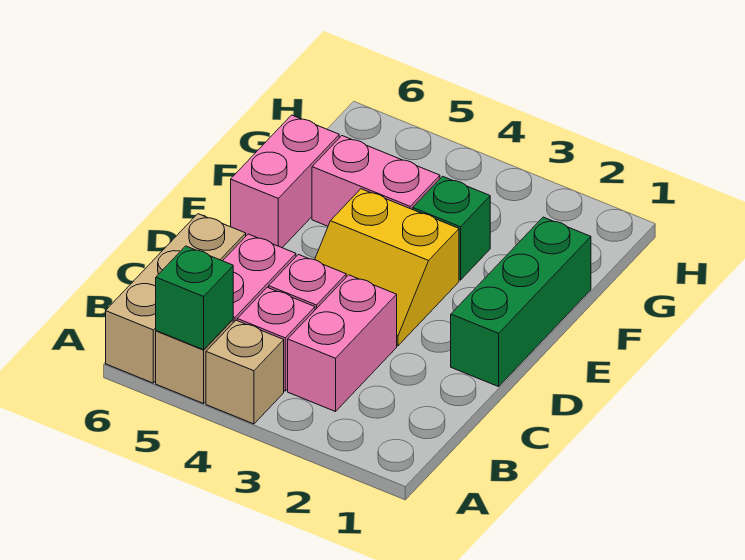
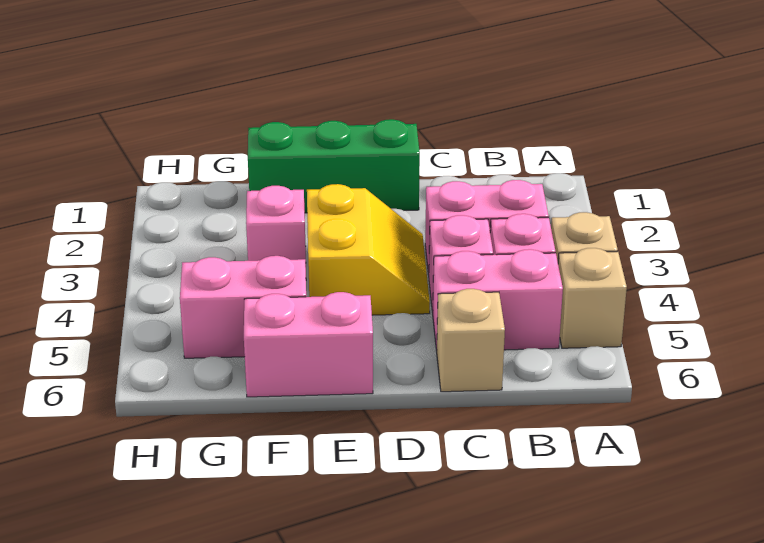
green brick A5 level 2 -> none
tan brick A6:C6 level 1 -> tan brick C6 level 1
green brick F3 level 1 -> pink brick F3 level 1
pink brick F4:F5 level 1 -> pink brick F5:G5 level 1

